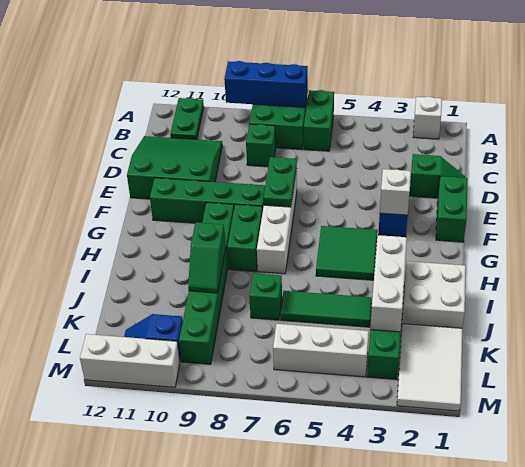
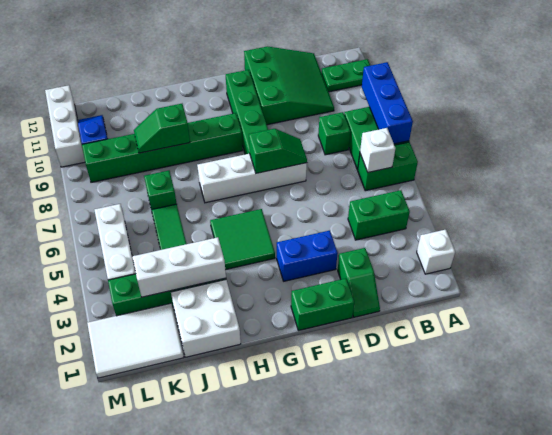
green plate E7:F7 level 2 -> green slope E7:F7 level 2 top F
white brick F3 level 2 -> white brick B6 level 2
green brick G8:H8 level 1 -> green brick B4:C4 level 1

